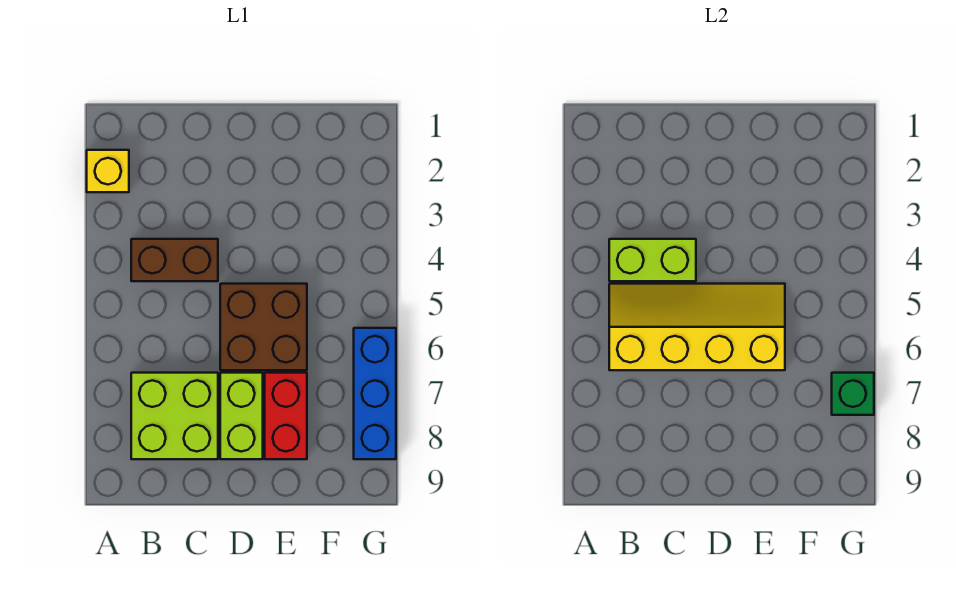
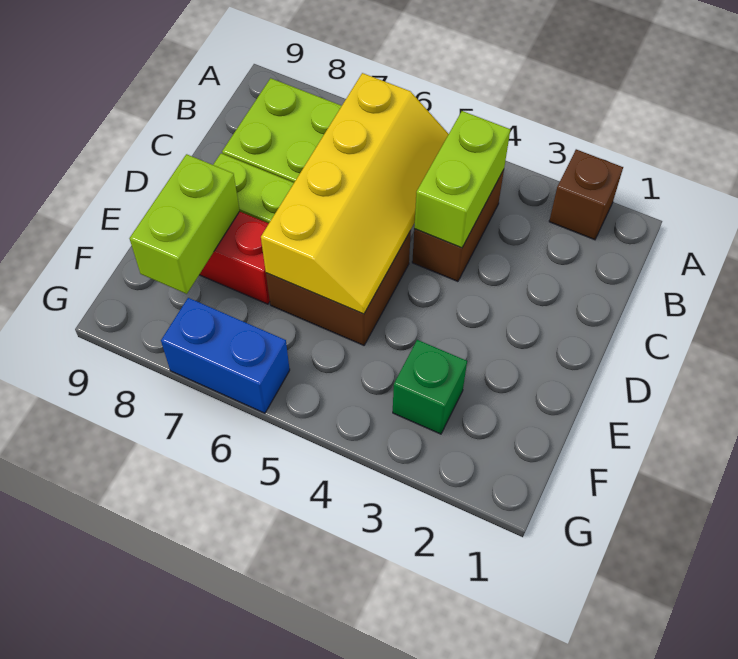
yellow brick A2 level 1 -> brown brick A2 level 1
none -> lime brick E8:F8 level 2
blue brick G6:G8 level 1 -> blue brick G6:G7 level 1
green brick G7 level 2 -> green brick F3 level 1

